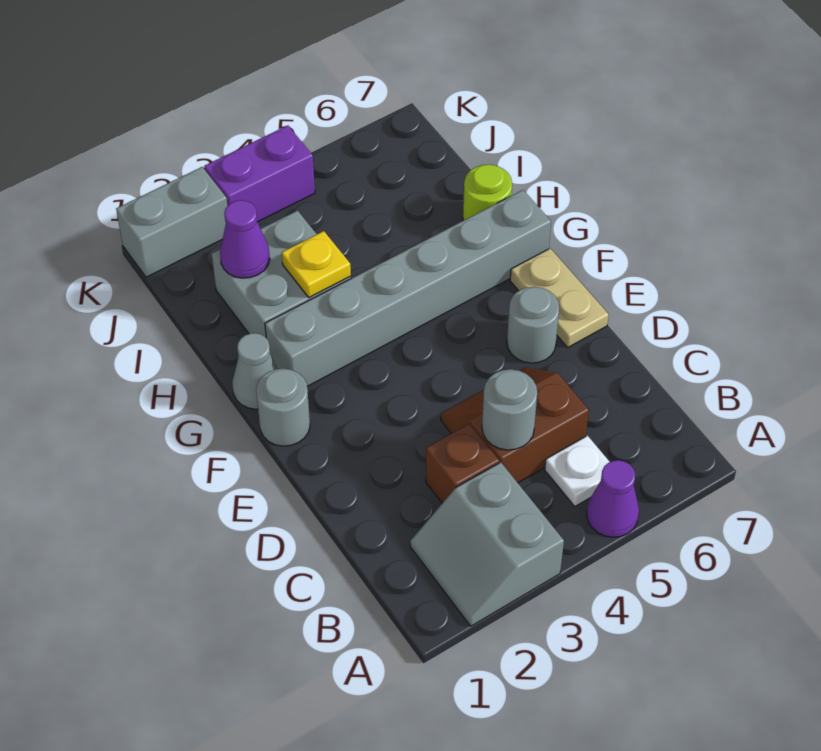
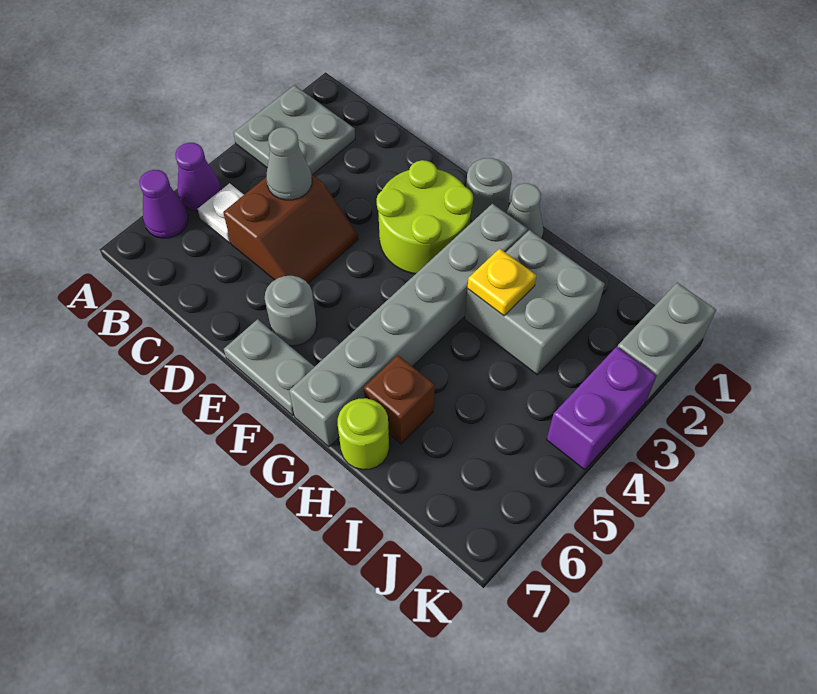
grey slope A2:B3 level 1 top 3 -> grey plate A2:B3 level 1
brown brick C3 level 1 -> brown brick H6 level 1
grey round brick C4 level 2 -> grey cone C4 level 2
none -> lime round brick E2:F3 level 1
tan plate E7:F7 level 1 -> grey plate E7:F7 level 1
purple cone I2 level 2 -> purple cone A6 level 1

